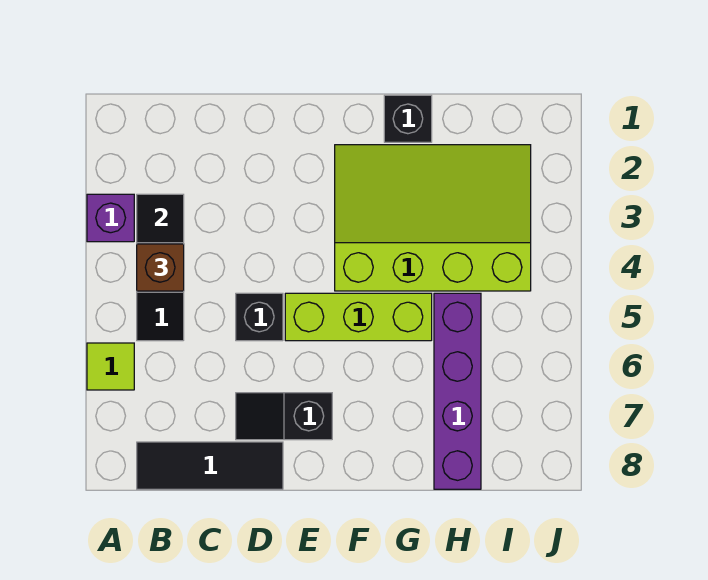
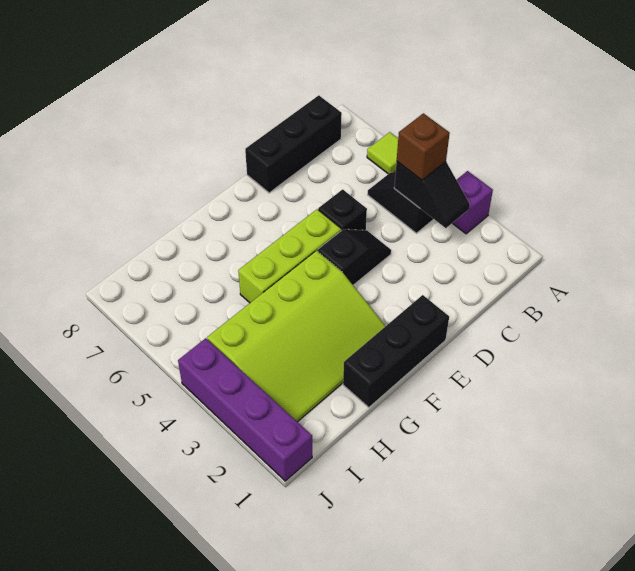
black tile B8:D8 level 1 -> black brick B8:D8 level 1
black slope D7:E7 level 1 top E -> black slope D4:E4 level 1 top E
black brick G1 level 1 -> black brick E1:G1 level 1
purple brick H5:H8 level 1 -> purple brick J1:J4 level 1

